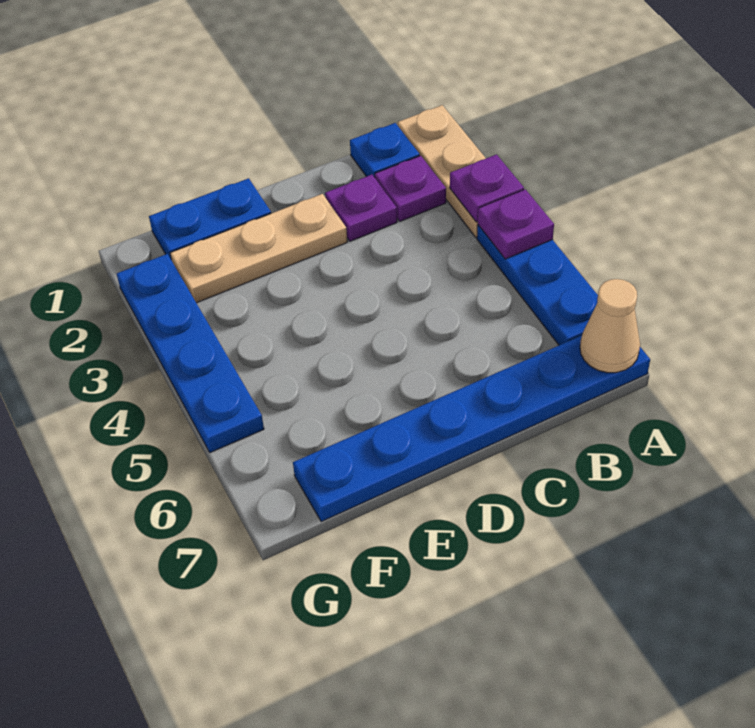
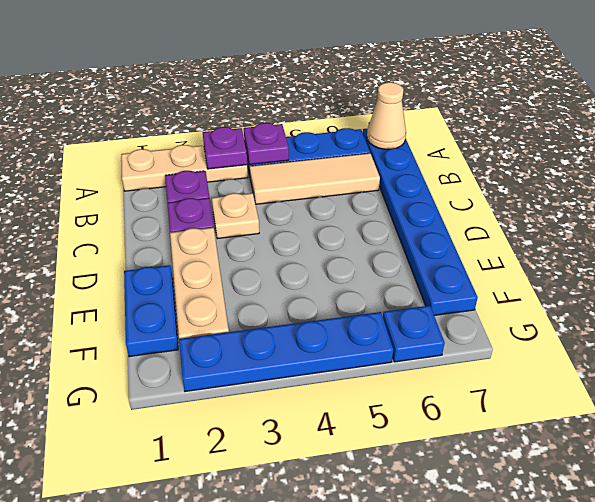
blue plate B1 level 1 -> blue plate G6 level 1
none -> tan tile B4:B6 level 1
none -> tan plate C3 level 1

